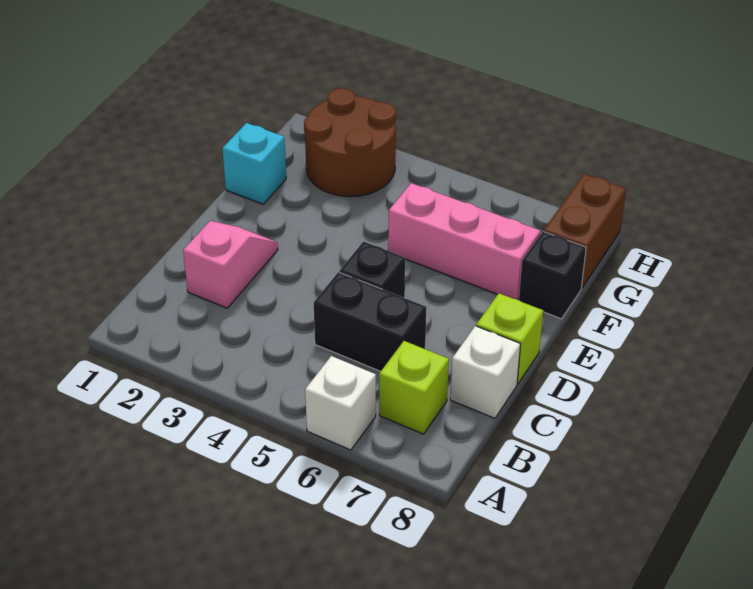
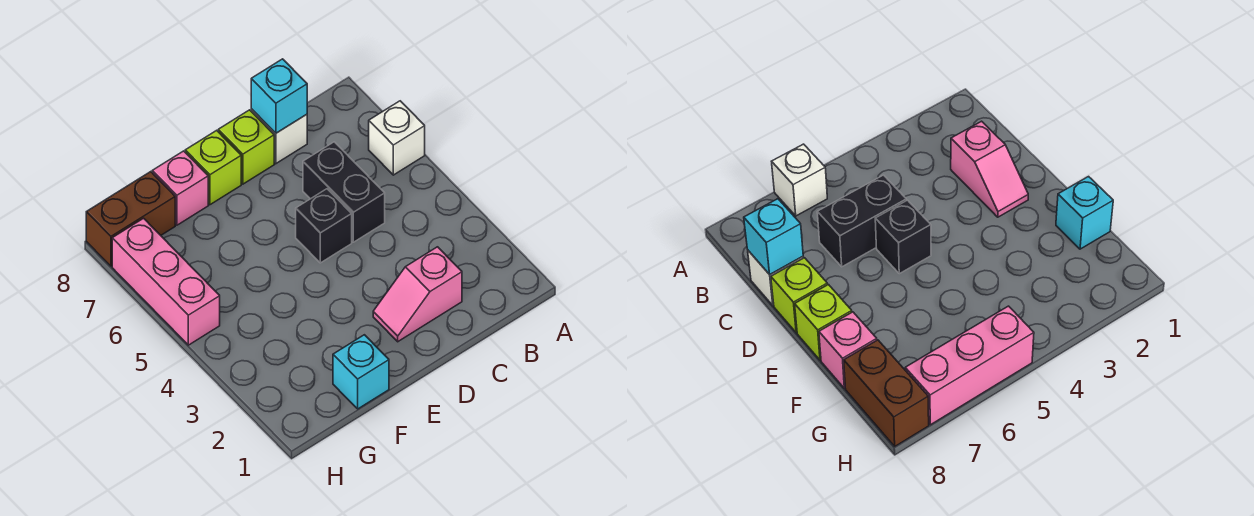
lime brick B7 level 1 -> lime brick E8 level 1
none -> cyan brick C8 level 2
pink brick F5:F7 level 1 -> pink brick H5:H7 level 1
black brick F8 level 1 -> pink brick F8 level 1
brown round brick G2:H3 level 1 -> none

